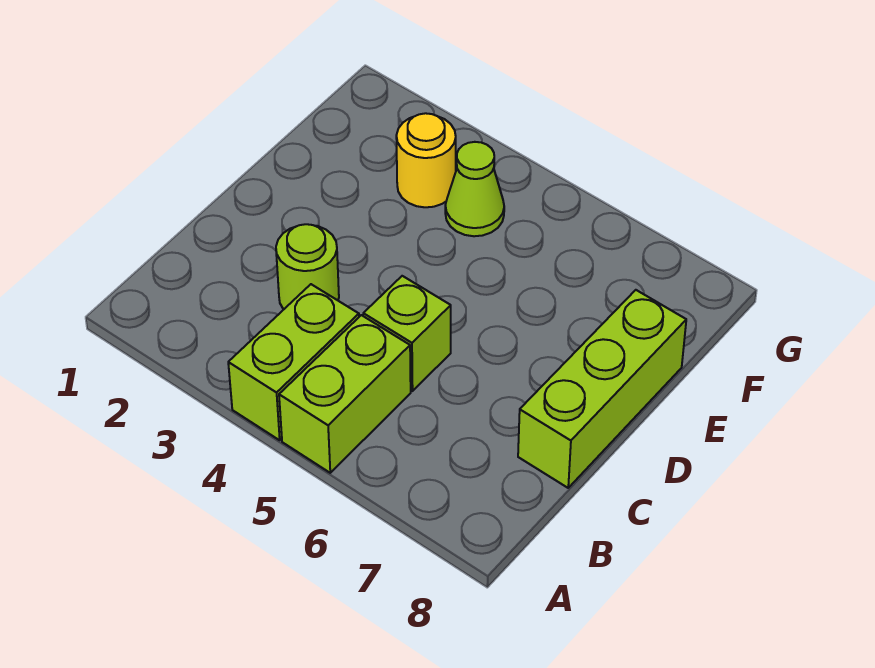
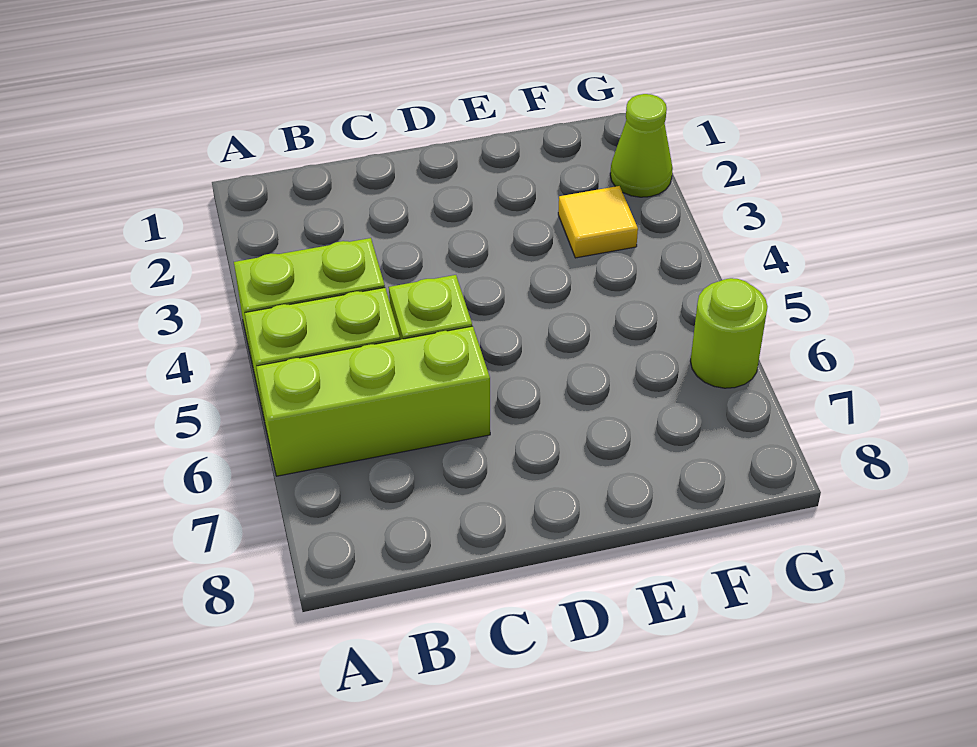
lime round brick C3 level 1 -> lime round brick G6 level 1
lime brick C8:E8 level 1 -> lime brick A6:C6 level 1
yellow round brick F3 level 1 -> yellow tile F3 level 1
lime cone F4 level 1 -> lime cone G2 level 1

